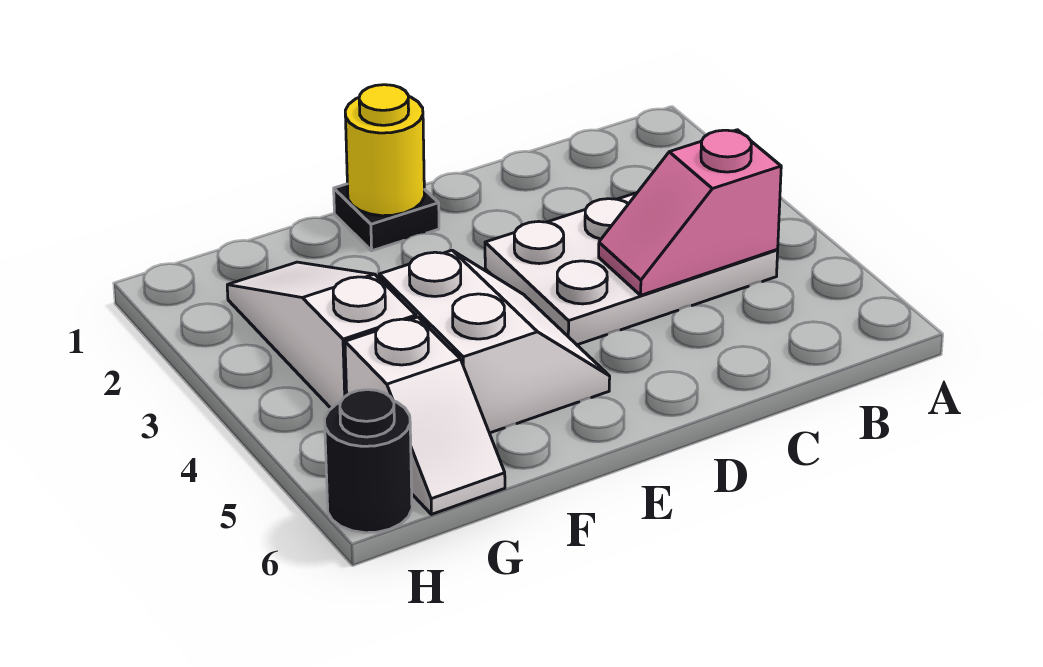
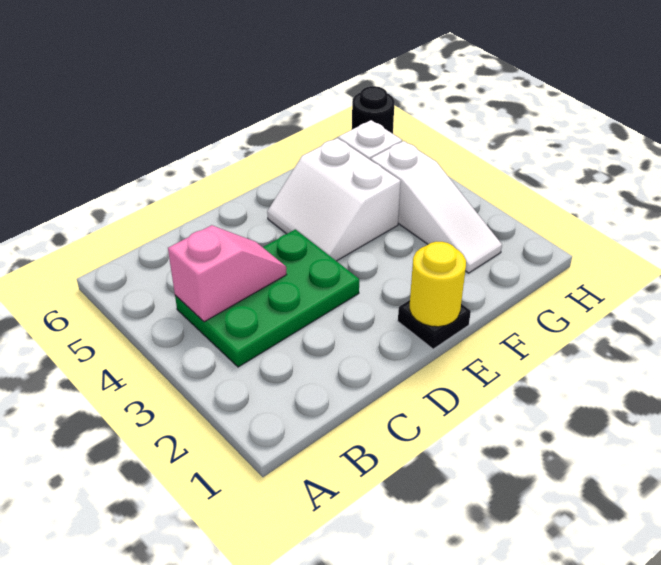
white plate B3:D4 level 1 -> green plate B3:D4 level 1

